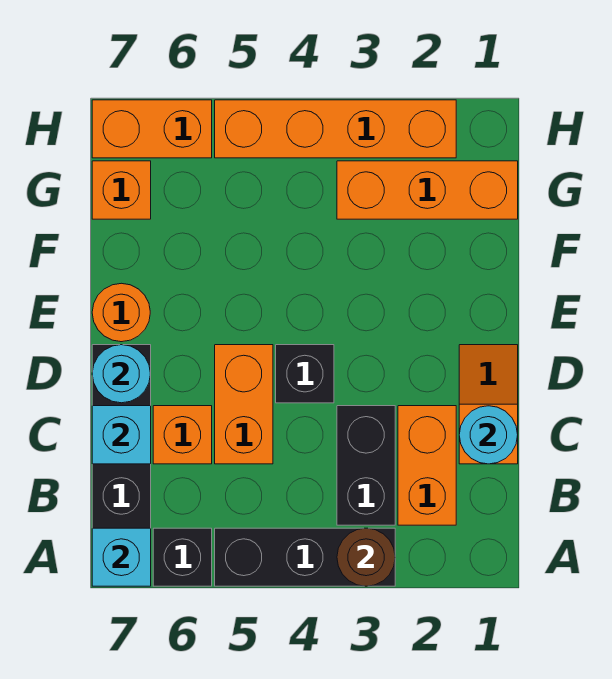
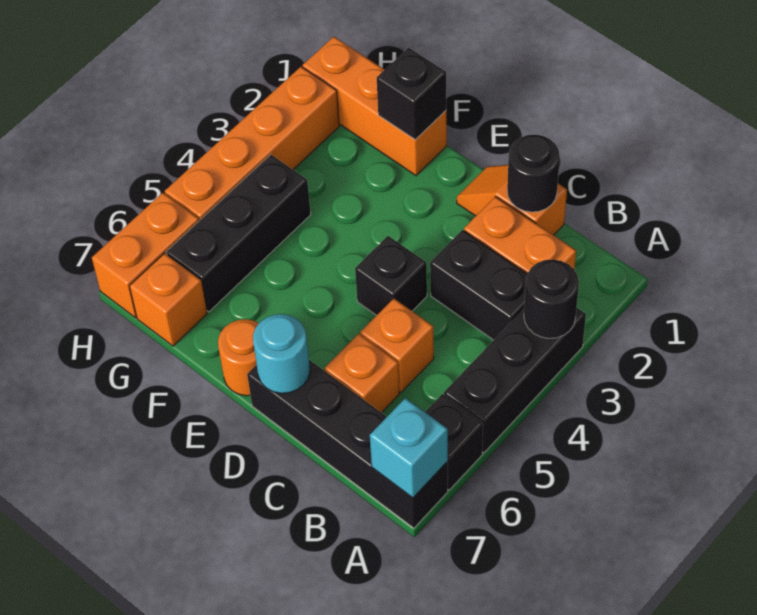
brown round brick A3 level 2 -> black round brick A3 level 2
cyan round brick C1 level 2 -> black round brick C1 level 2
orange brick C5:D5 level 1 -> orange brick C5 level 1
cyan brick C7 level 2 -> none
none -> black brick F1 level 2
orange brick G1:G3 level 1 -> orange brick F1:H1 level 1
none -> black brick G4:G6 level 1

